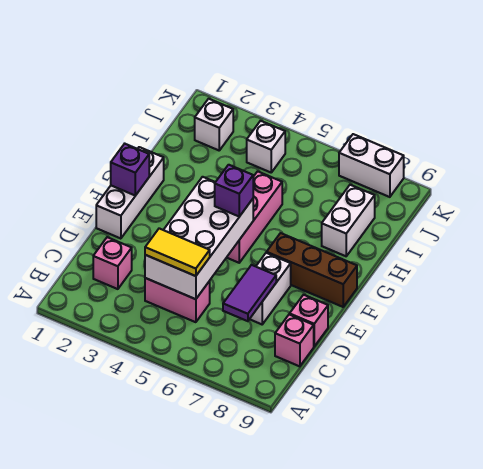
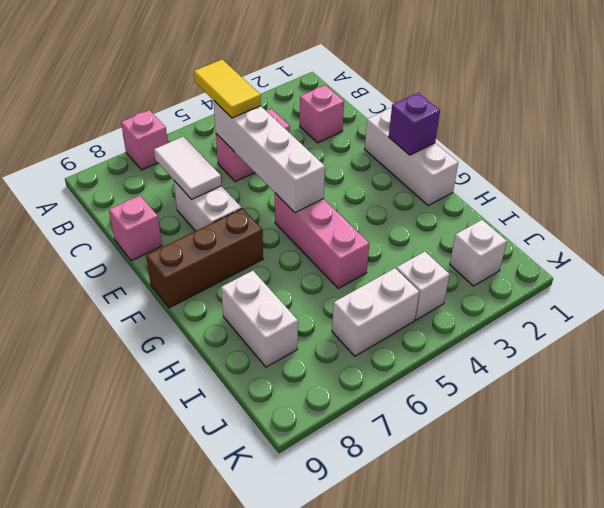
white brick C4:F5 level 2 -> white brick C5:F5 level 2
yellow tile C4:C5 level 3 -> yellow tile B5:C5 level 3
purple tile C7:D7 level 2 -> white tile C7:D7 level 2
pink brick C9 level 1 -> pink brick A7 level 1
purple brick F5 level 3 -> none
white brick K7:K8 level 1 -> white brick J5:J6 level 1

